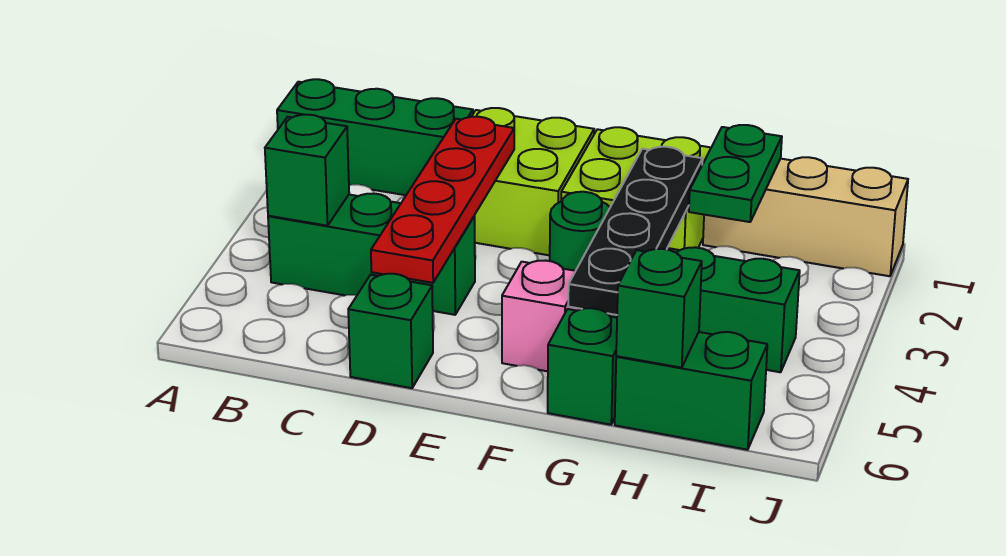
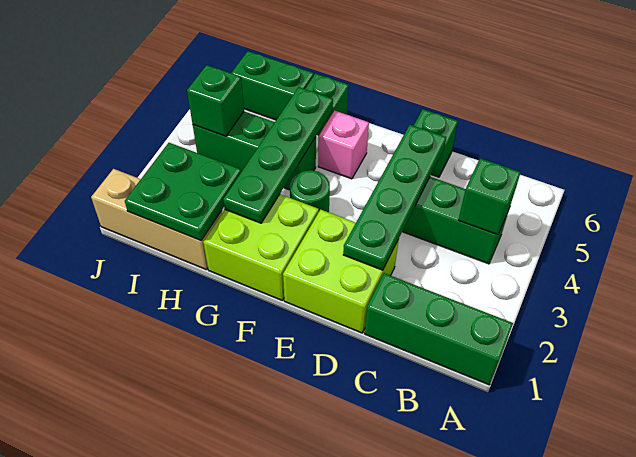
red plate D2:D5 level 2 -> green plate D2:D5 level 2
black plate G2:G5 level 2 -> green plate G2:G5 level 2
green plate H1:H2 level 2 -> green plate H1:I2 level 2
green brick H6 level 2 -> green brick I4 level 2

